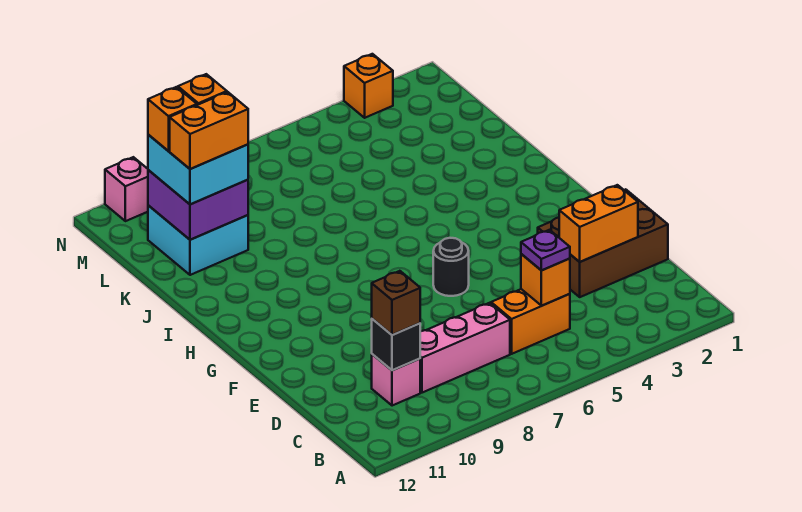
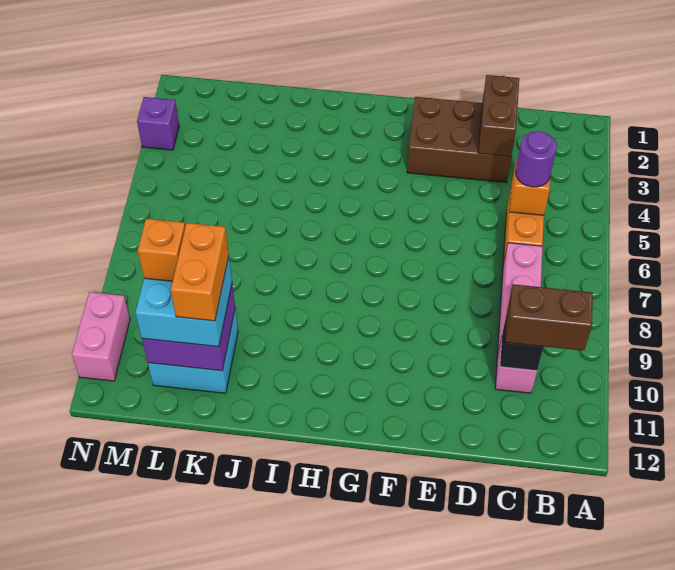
purple plate C5 level 3 -> purple round brick C5 level 3
brown brick C10 level 3 -> brown brick B10:C10 level 3
brown brick D1:E3 level 1 -> brown brick D2:F3 level 1
orange brick D2:D3 level 2 -> brown brick D2:D3 level 2
black round brick F6 level 1 -> none
orange brick L11 level 4 -> none
orange brick N3 level 1 -> purple brick N3 level 1
pink brick N11 level 1 -> pink brick N10:N11 level 1

